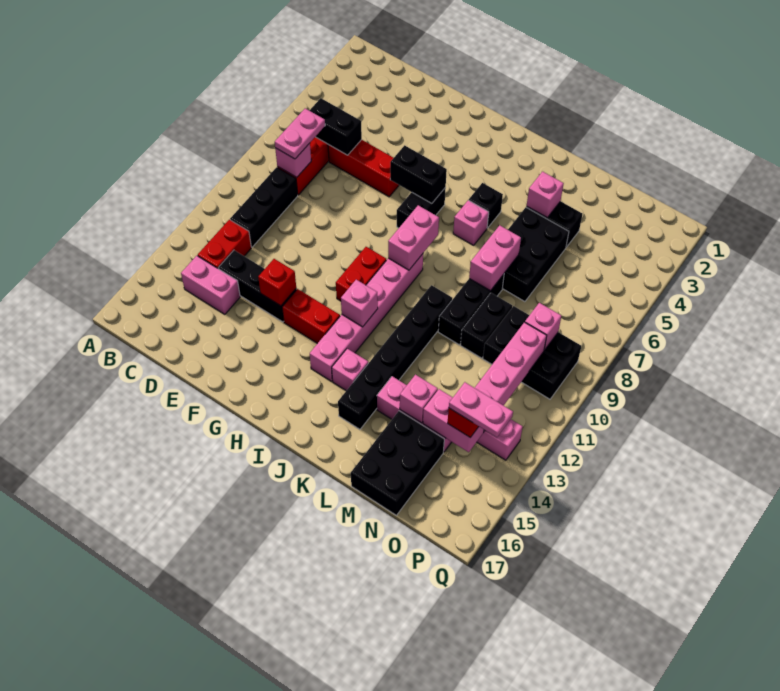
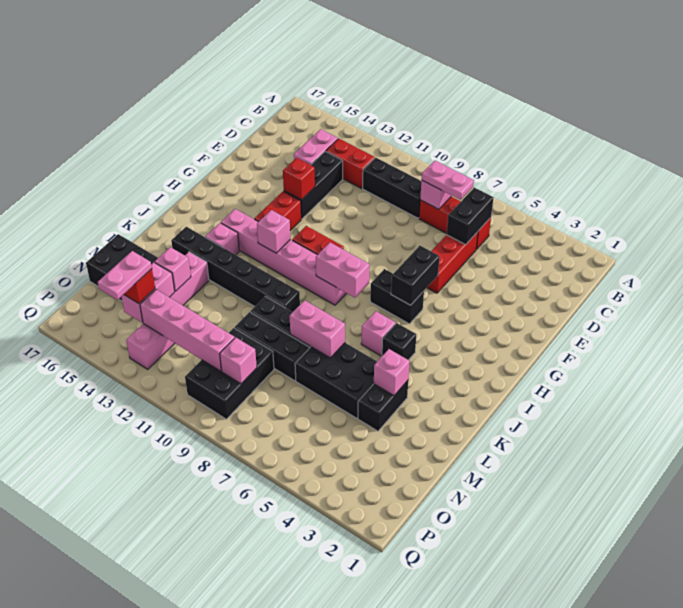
black brick M9:M10 level 1 -> black brick M8:M10 level 1

